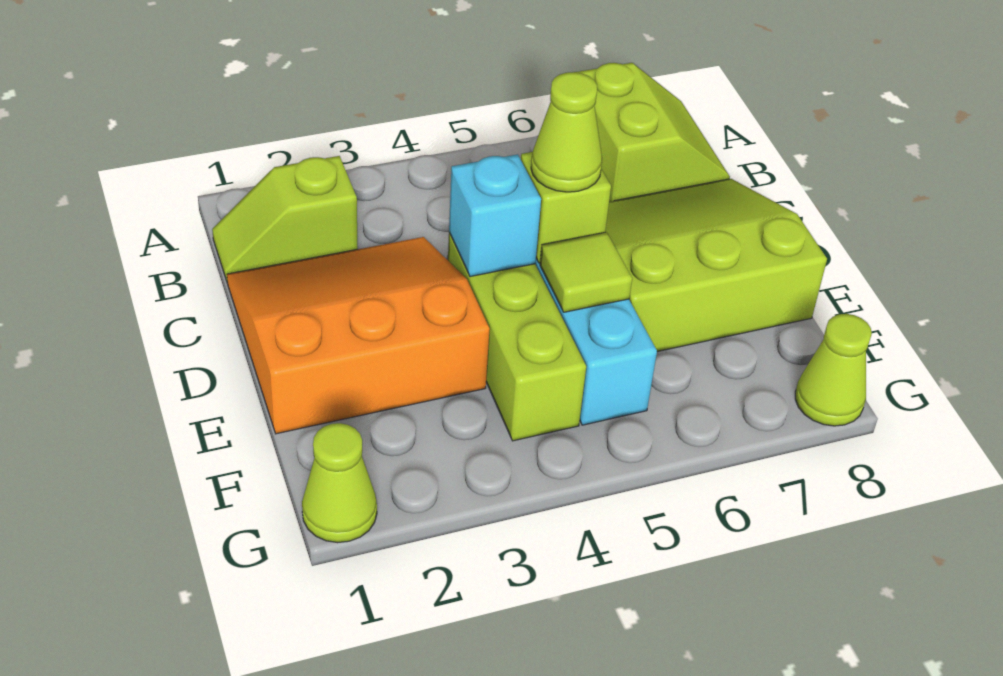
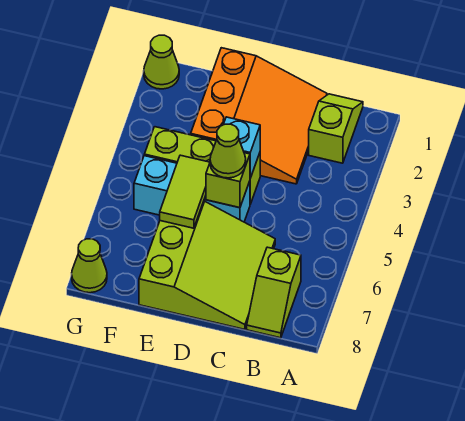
lime slope A7:B8 level 1 top 7 -> lime slope B7:B8 level 1 top 7
lime tile E5 level 2 -> lime tile E5:E6 level 2

